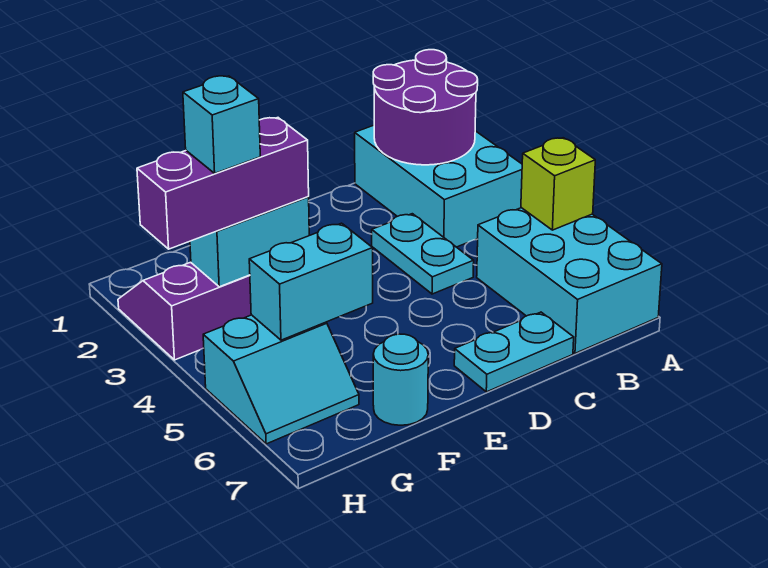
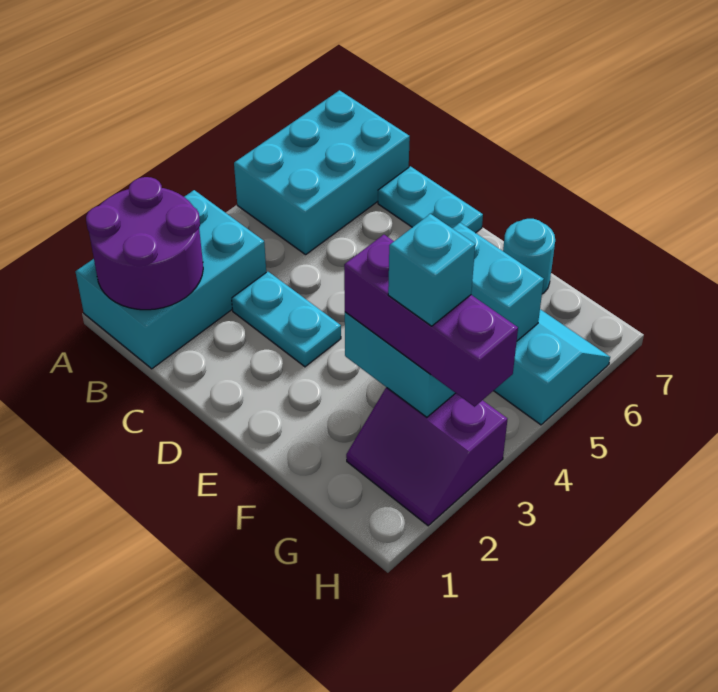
lime brick A5 level 2 -> none
cyan plate C3:C4 level 1 -> cyan plate C3:D3 level 1

